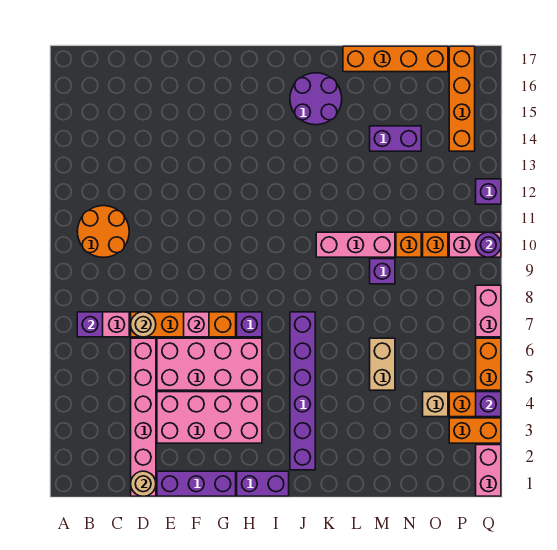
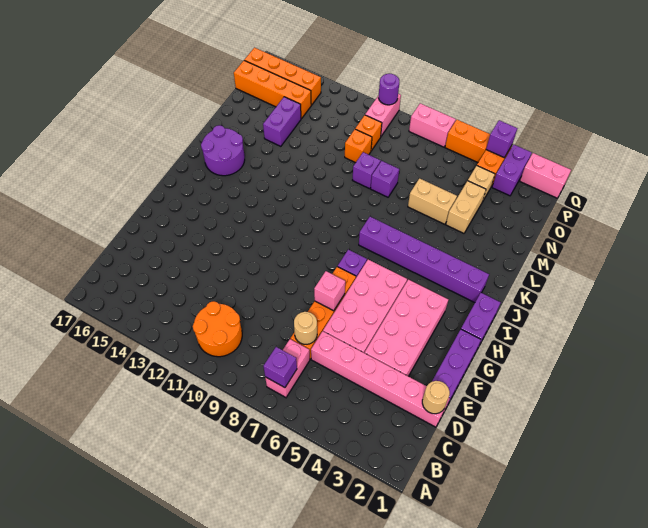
pink brick K10:M10 level 1 -> none
orange brick L17:O17 level 1 -> orange brick O14:O17 level 1
none -> tan brick M4:N4 level 1
orange brick P3:Q3 level 1 -> purple brick P3:Q3 level 1
purple brick Q12 level 1 -> purple brick M8 level 1

